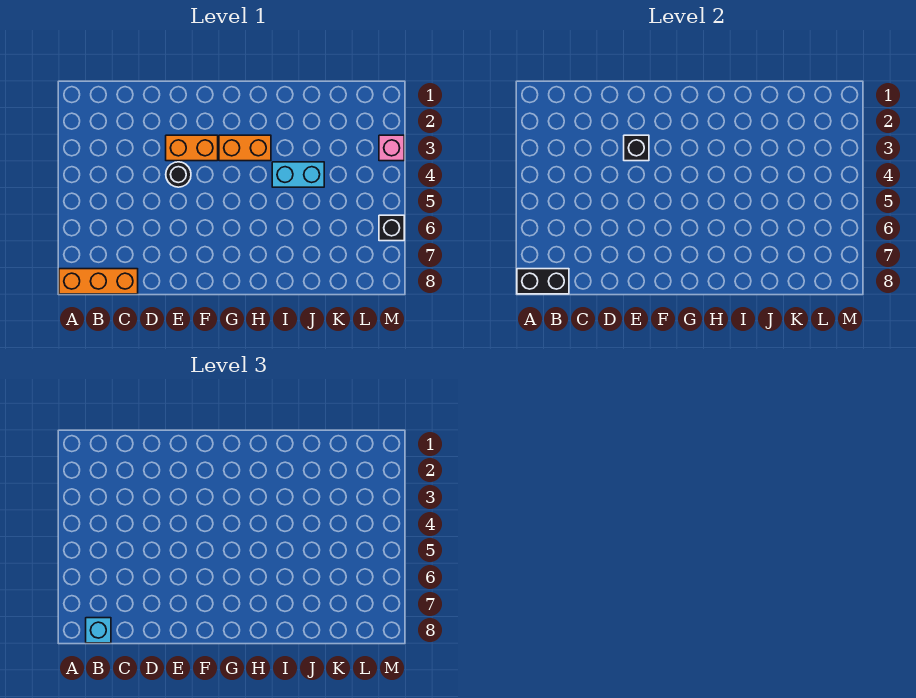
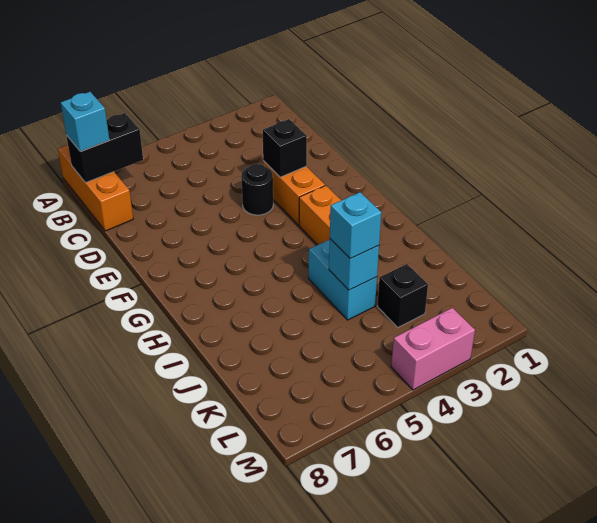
black brick A8:B8 level 2 -> black brick B7:B8 level 2
none -> cyan brick J4 level 2
none -> cyan brick J4 level 3
pink brick M3 level 1 -> pink brick M3:M4 level 1
black brick M6 level 1 -> black brick K3 level 1

